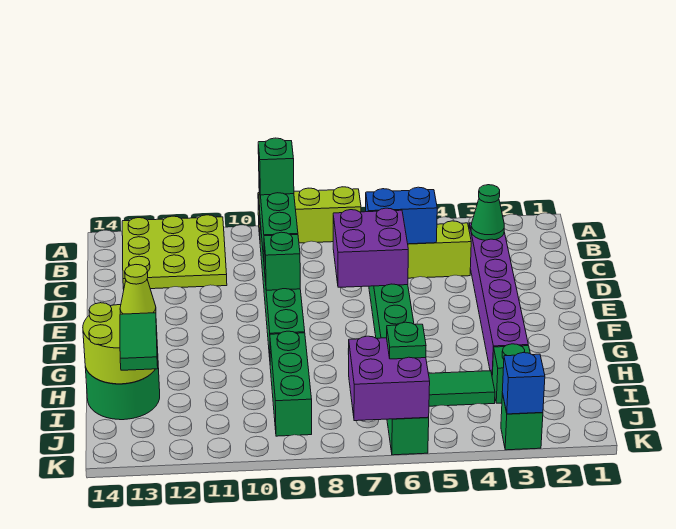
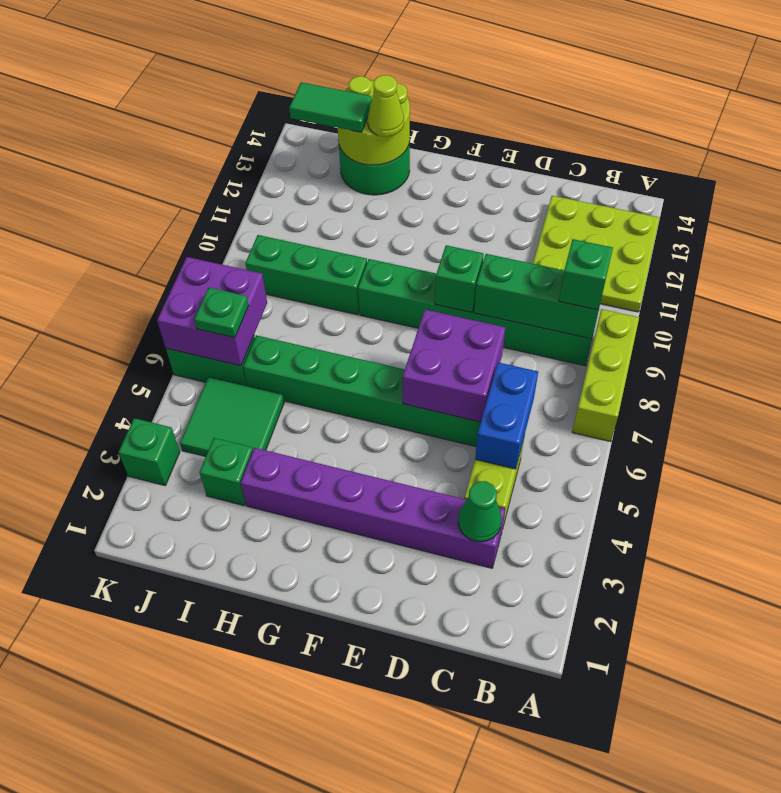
green tile I4:I5 level 1 -> green tile I4:J5 level 1
blue brick K3 level 2 -> none

